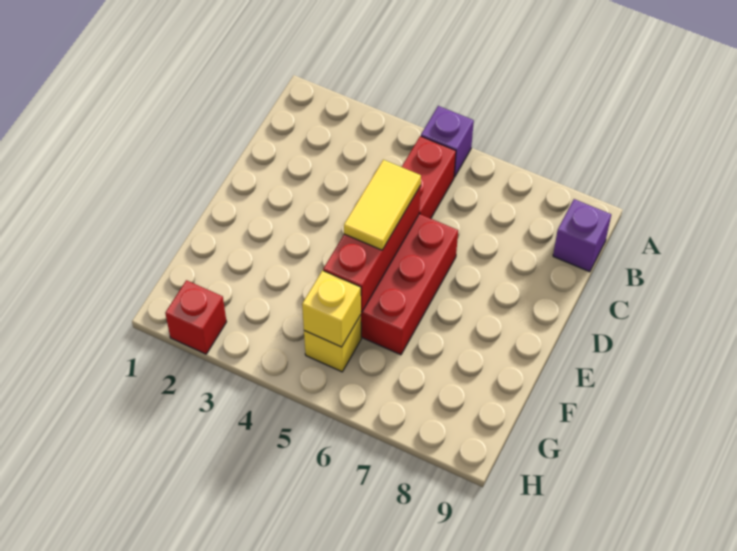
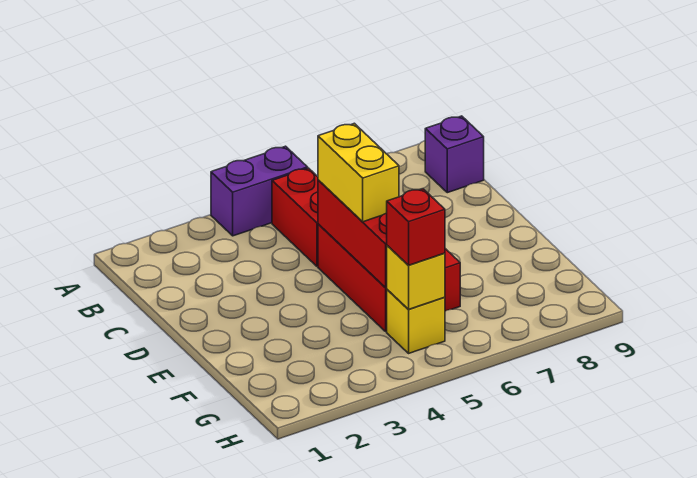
purple brick A5 level 1 -> purple brick A4:A5 level 1
yellow tile D5:E5 level 3 -> yellow brick D5:E5 level 3
red brick H2 level 1 -> red brick G5 level 3

